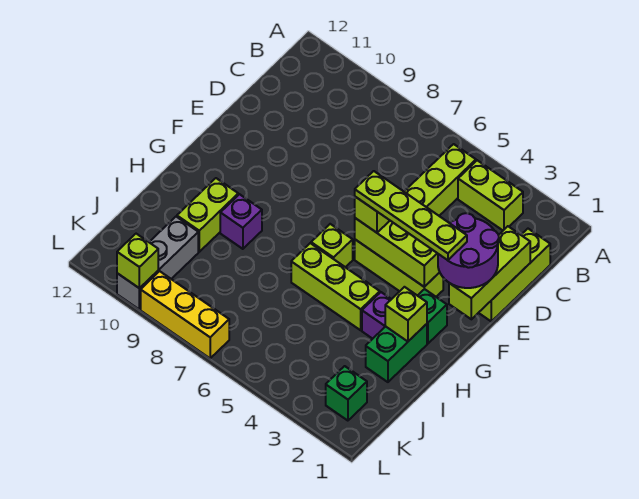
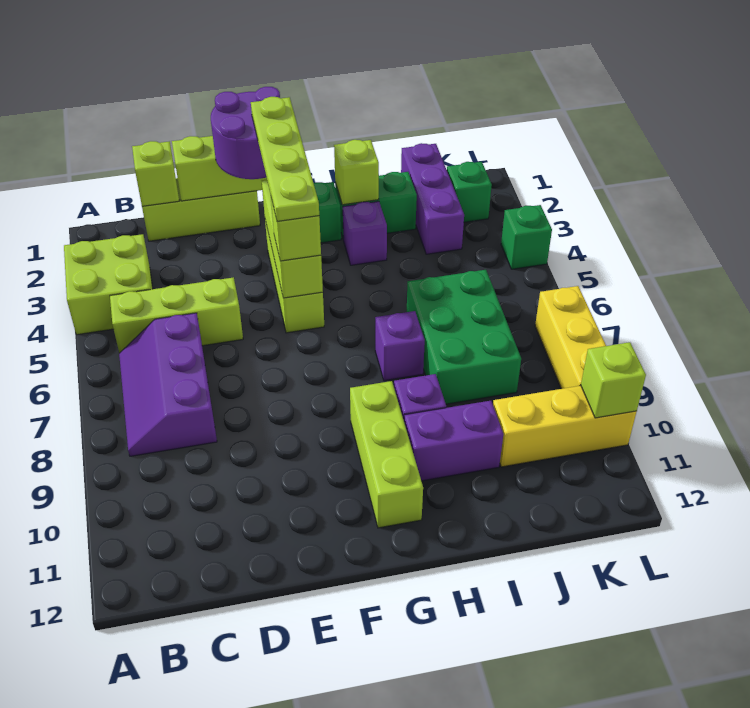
lime brick B3:B4 level 1 -> lime brick A3:B4 level 1
none -> purple slope B6:C8 level 1 top C
lime brick G6 level 1 -> lime brick C1 level 2
lime brick H4:H6 level 1 -> lime brick G9:G11 level 1
none -> purple brick H7 level 1
lime brick H10:I10 level 1 -> purple brick H10:I10 level 1
none -> green brick I6:J8 level 1
none -> purple brick J1:J3 level 1
grey brick J10:L10 level 1 -> yellow brick J10:L10 level 1
none -> green brick L4 level 1

